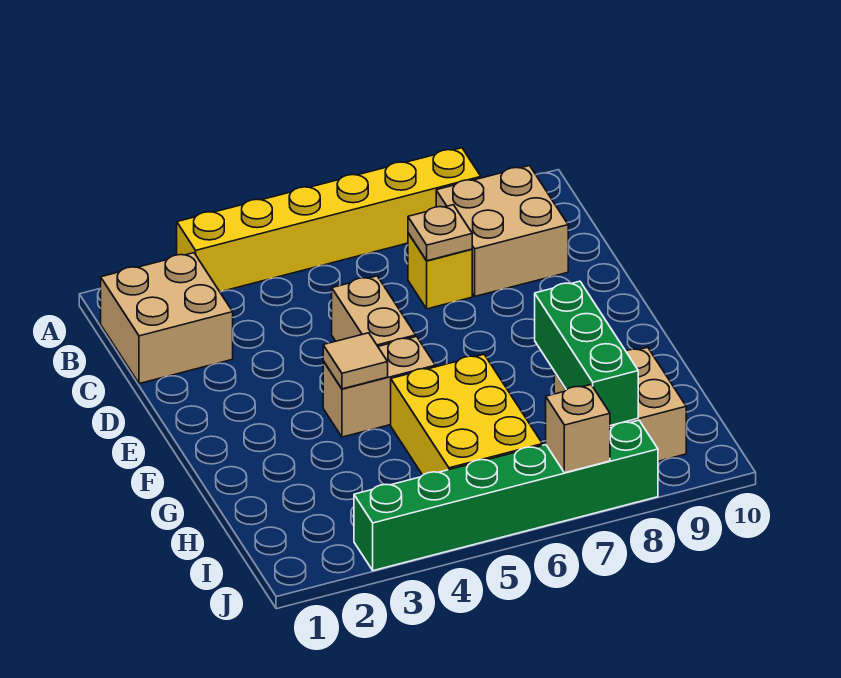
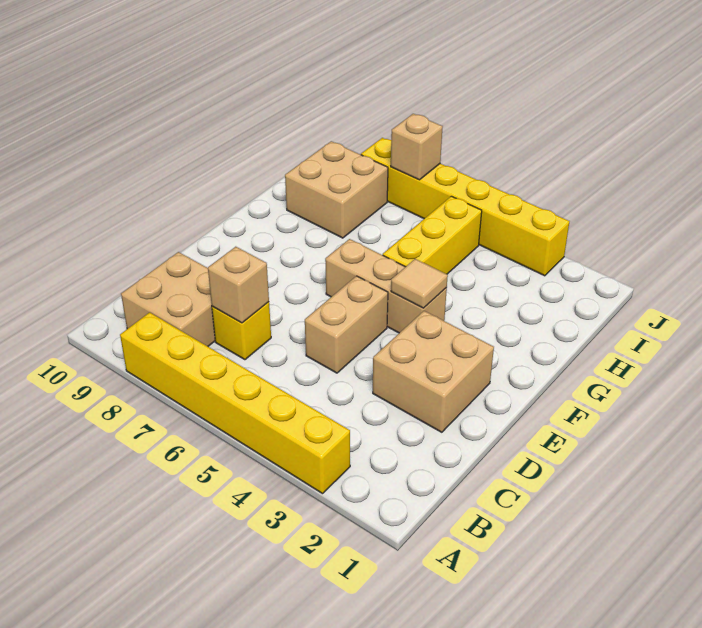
tan brick B1:C2 level 1 -> tan brick D2:E3 level 1
tan plate C7 level 2 -> tan brick C7 level 2
tan brick F4:F5 level 1 -> tan brick F4:F6 level 1
yellow brick G5:I6 level 1 -> yellow brick G5:I5 level 1
green brick G8:I8 level 2 -> none
green brick J3:J8 level 1 -> yellow brick J3:J8 level 1

